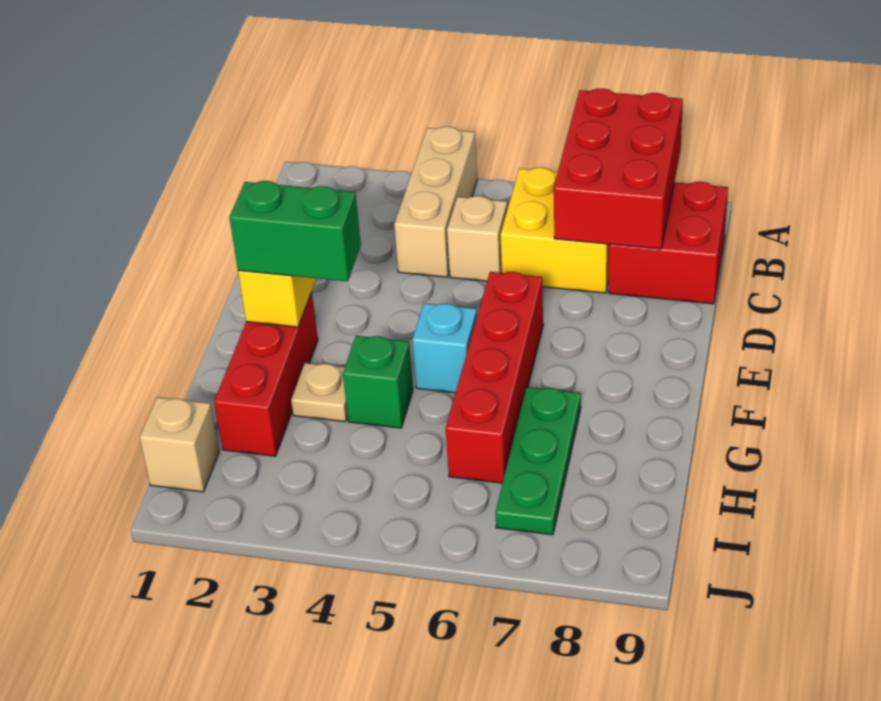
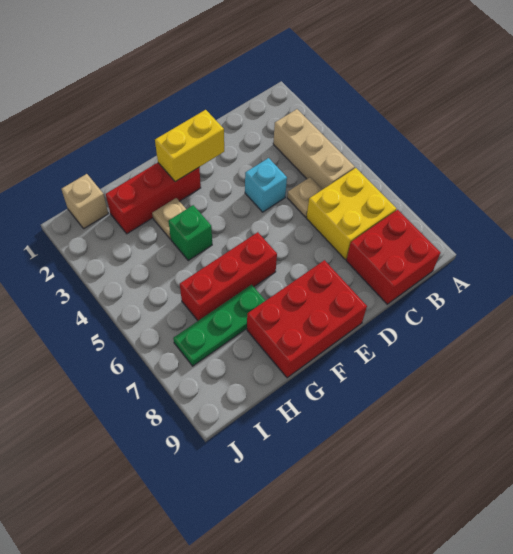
tan brick A4:C4 level 1 -> tan brick B3:B5 level 1
red brick A7:C8 level 2 -> red brick E8:G9 level 1
tan brick C5 level 1 -> tan plate C5 level 1
red brick E6:H6 level 1 -> red brick F6:H6 level 1
green brick F2:F3 level 3 -> none
cyan brick F5 level 1 -> cyan brick D4 level 1

